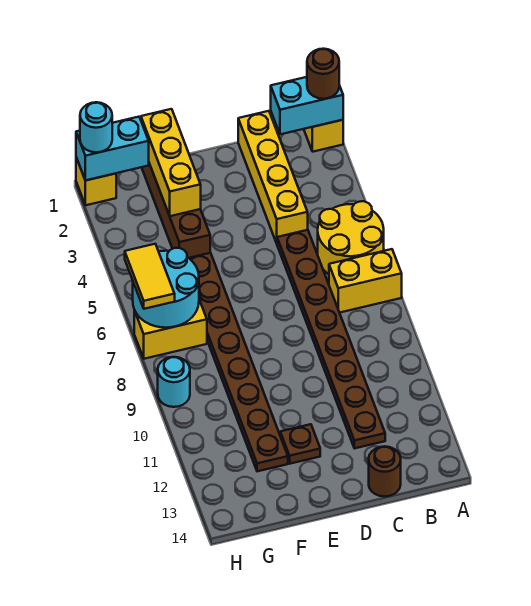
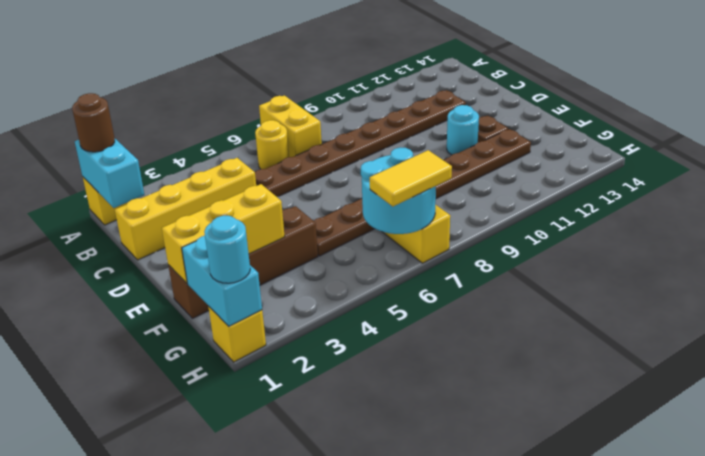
yellow round brick A5:B6 level 1 -> yellow round brick B6 level 1
brown round brick C14 level 1 -> none
cyan round brick H9 level 1 -> cyan round brick E11 level 1

